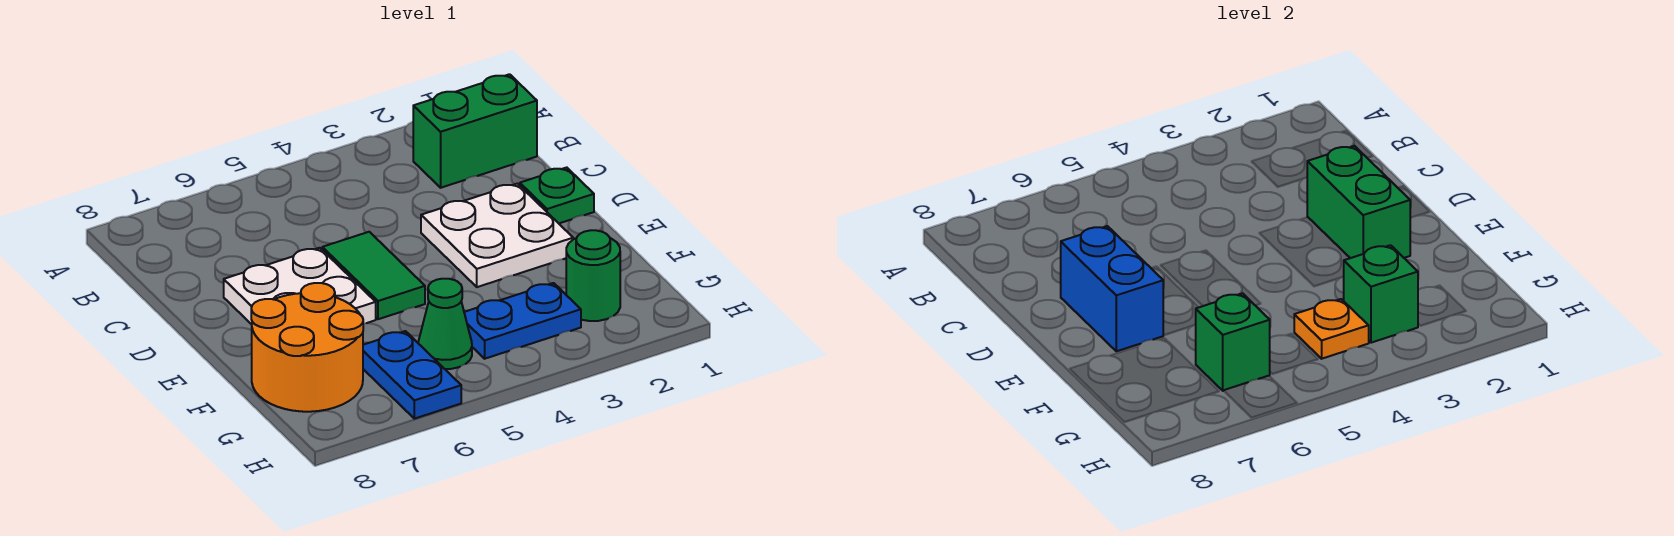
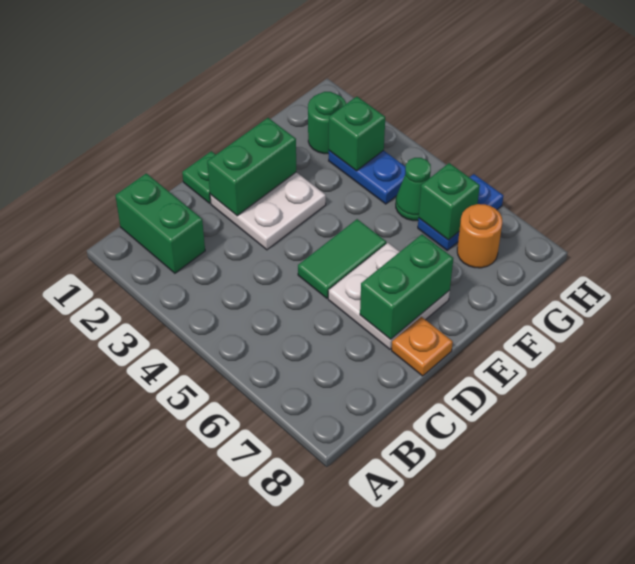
blue brick D7:E7 level 2 -> green brick D7:E7 level 2
orange round brick F7:G8 level 1 -> orange round brick G7 level 1
orange plate G4 level 2 -> orange plate D8 level 1

